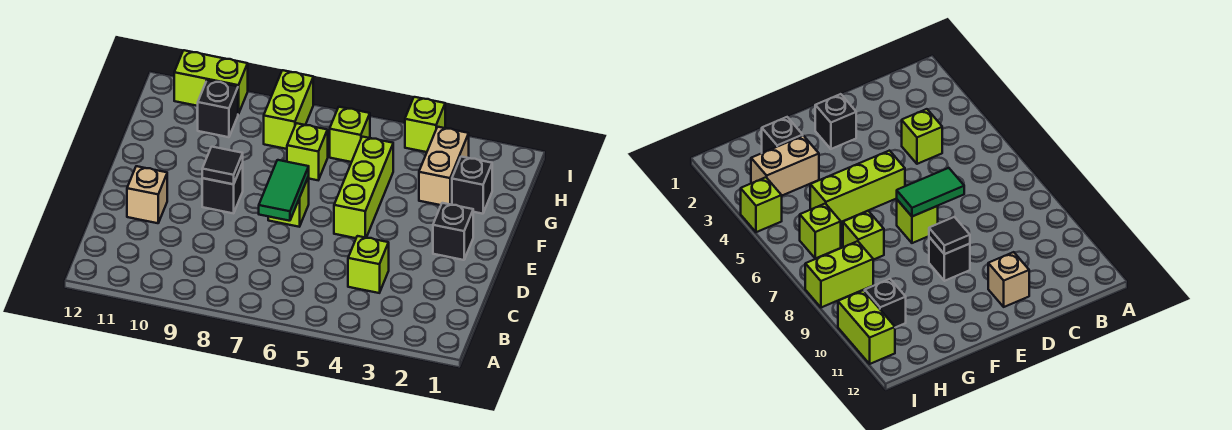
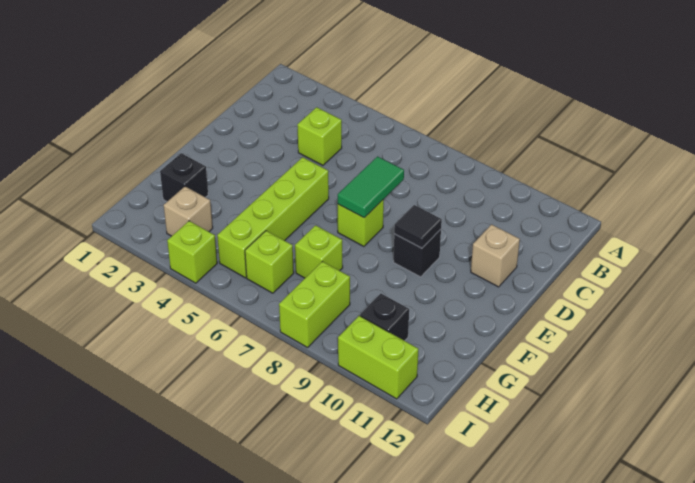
black brick E2 level 1 -> none
lime brick E5:G5 level 1 -> lime brick E5:H5 level 1
tan brick G3:H3 level 1 -> tan brick H3 level 1

